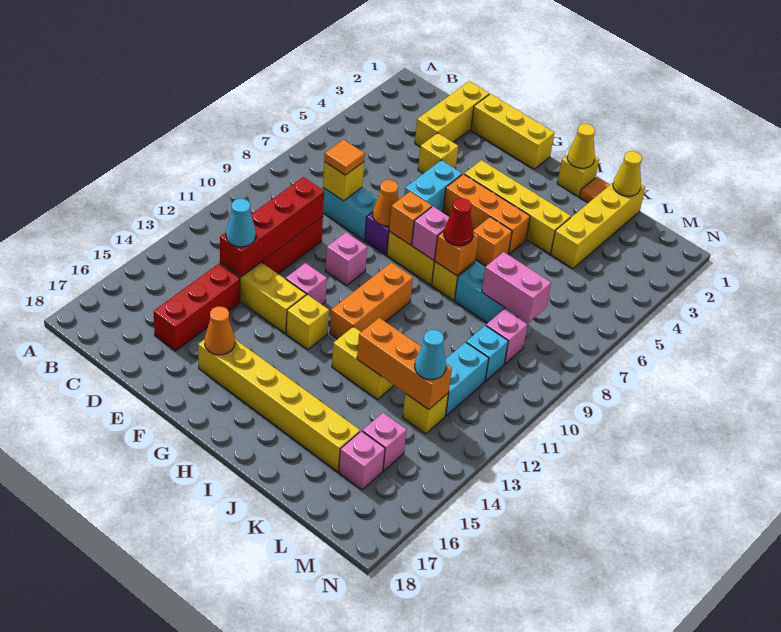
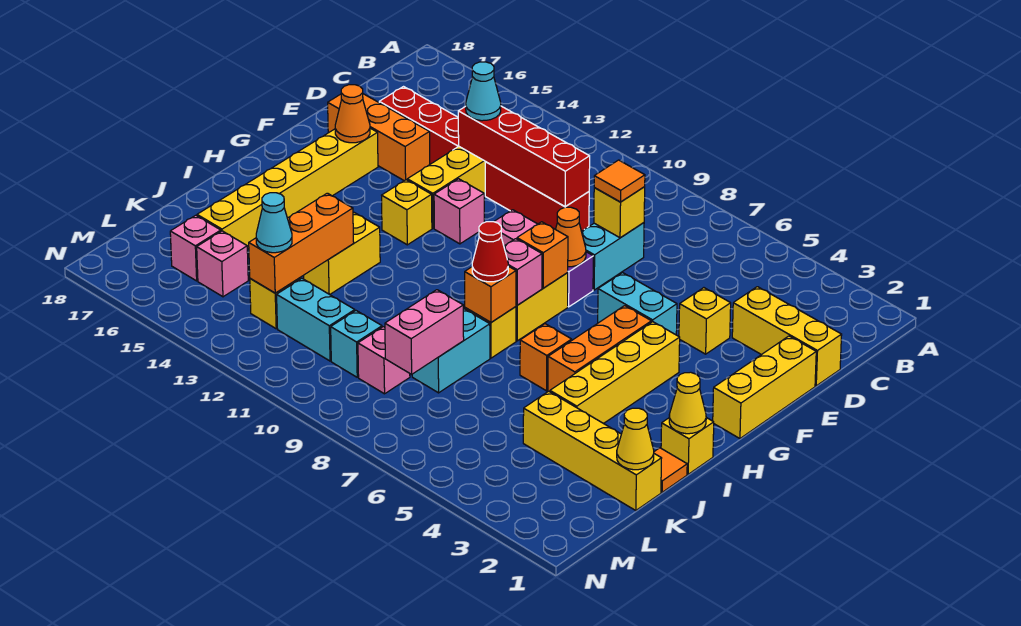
orange brick H10:H12 level 1 -> orange brick E15:E17 level 1

